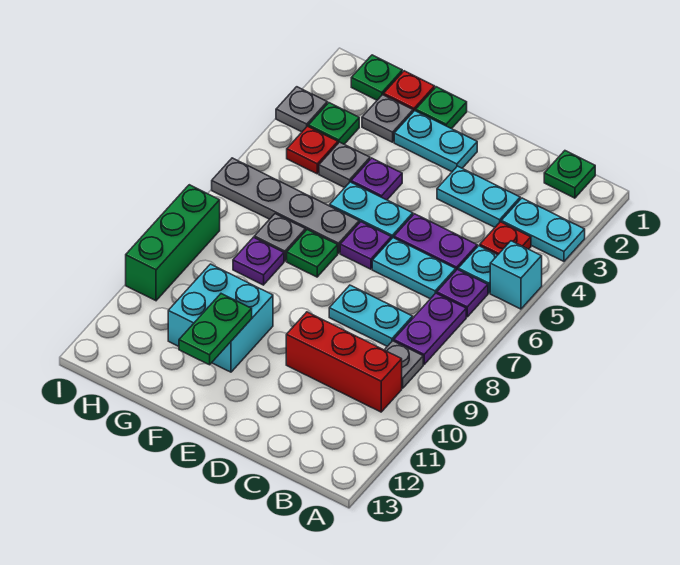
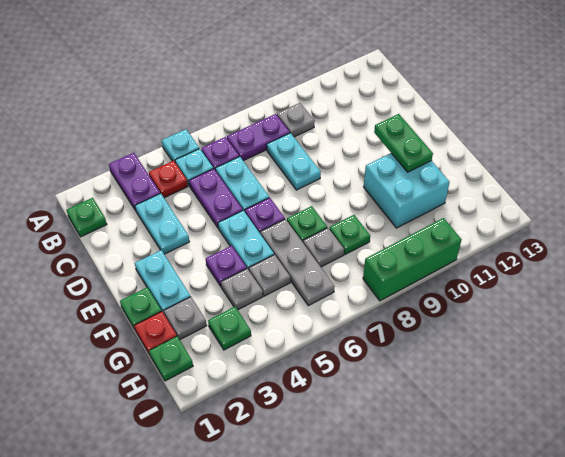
cyan plate A3:B3 level 1 -> purple plate A3:B3 level 1
cyan brick A5 level 1 -> cyan plate A5 level 1
red brick B10:D10 level 1 -> none
grey plate F6:I6 level 1 -> grey plate F6:H6 level 1
green plate F11:F12 level 2 -> green plate E11:F11 level 2
purple plate G8 level 1 -> green plate G8 level 1
red plate H4 level 1 -> none
grey plate I3 level 1 -> grey plate G5 level 1

